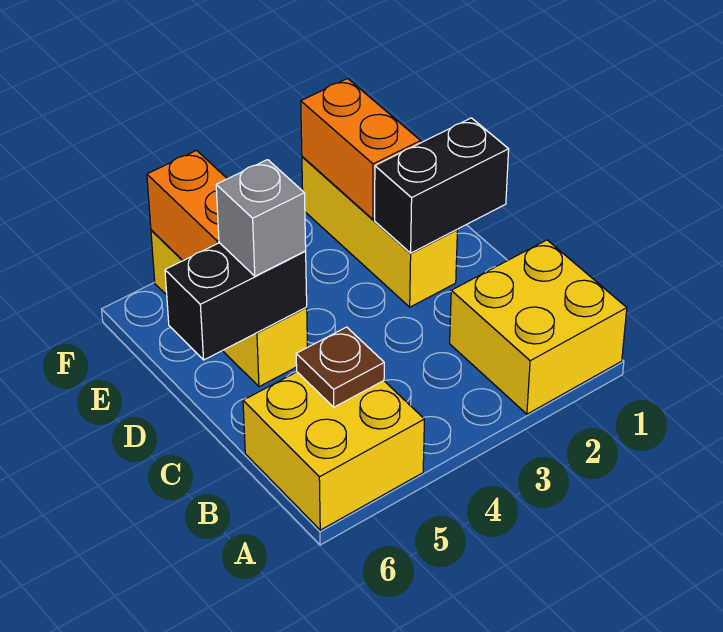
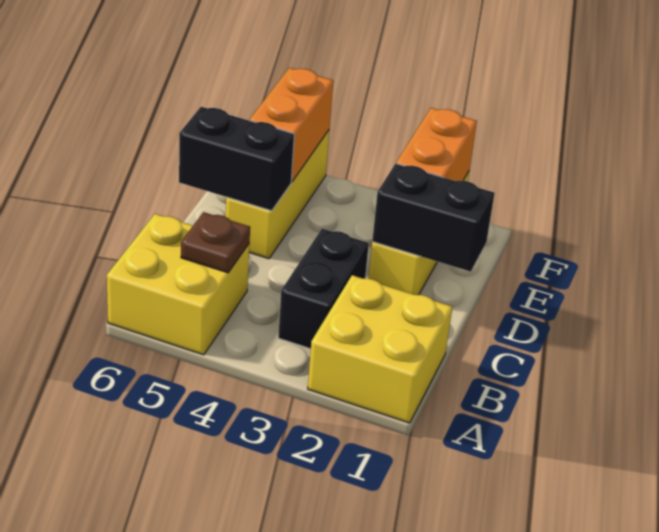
none -> black brick B3:C3 level 1
grey brick D5 level 3 -> none

